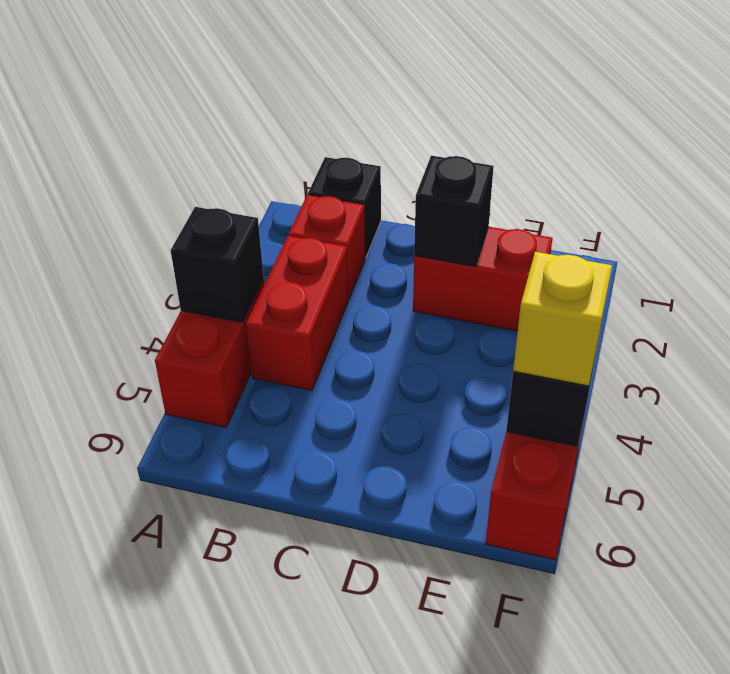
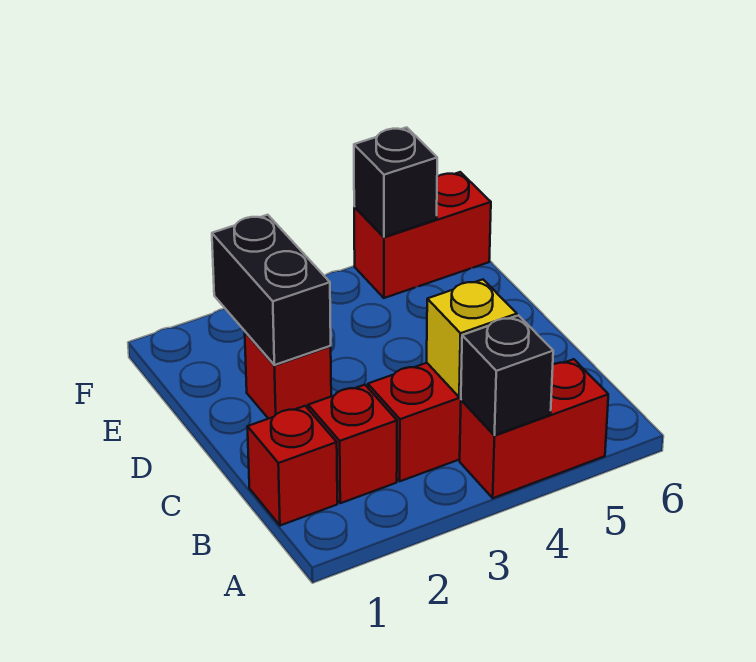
black brick B1 level 1 -> red brick B1 level 1
red brick D2:E2 level 1 -> red brick D2 level 1
black brick D2 level 2 -> black brick D2:E2 level 2
yellow brick F5 level 3 -> yellow brick B4 level 2

